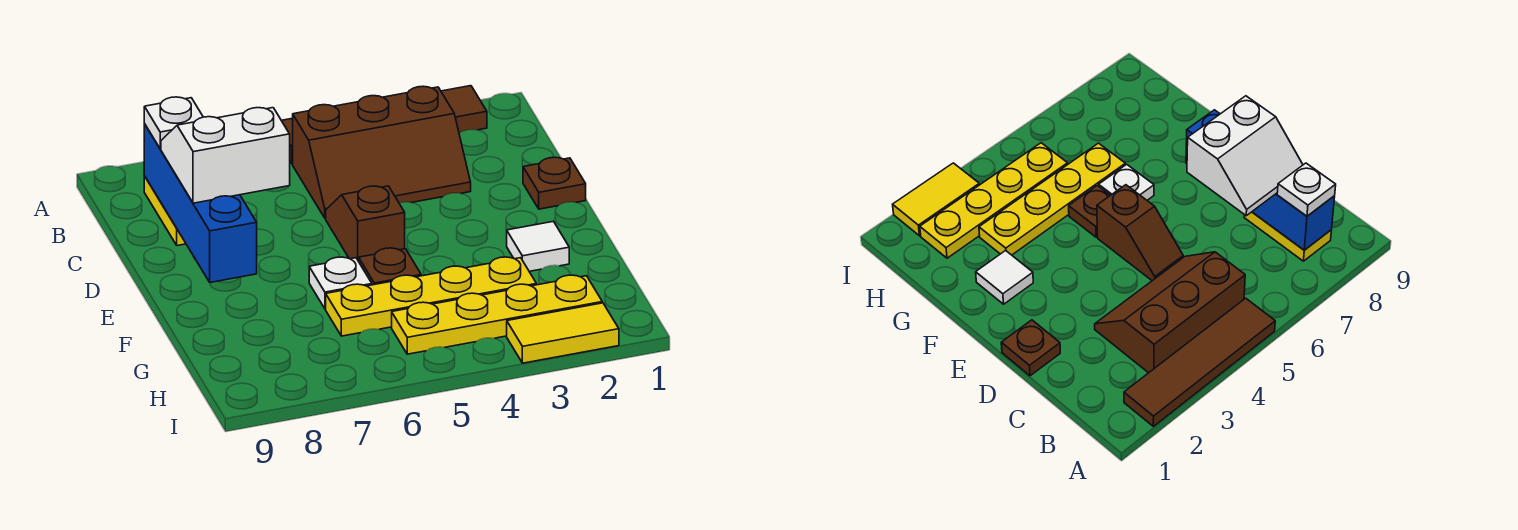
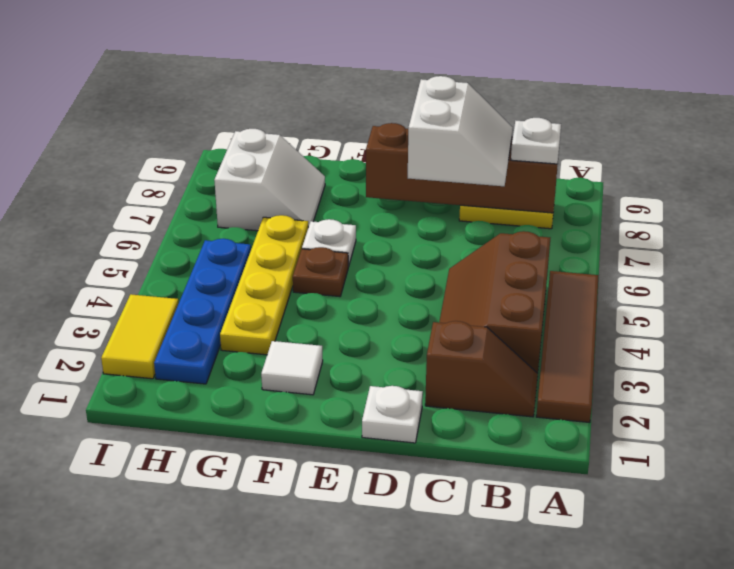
blue brick B8:E8 level 2 -> brown brick B8:E8 level 2
brown plate D1 level 1 -> white plate D1 level 1
brown slope D5:E5 level 1 top E -> brown slope B2:C2 level 1 top C
none -> white slope G7:H8 level 1 top H
yellow plate H2:H5 level 1 -> blue plate H2:H5 level 1

